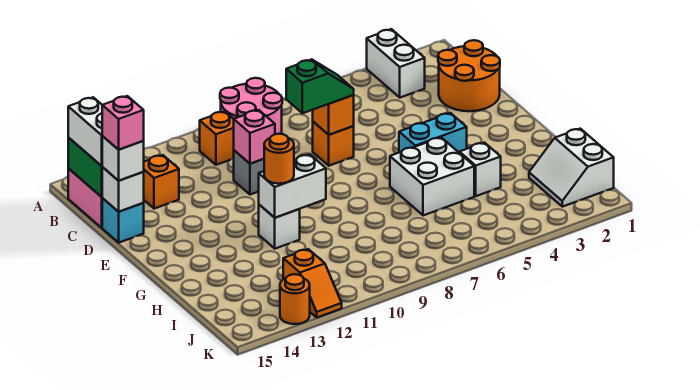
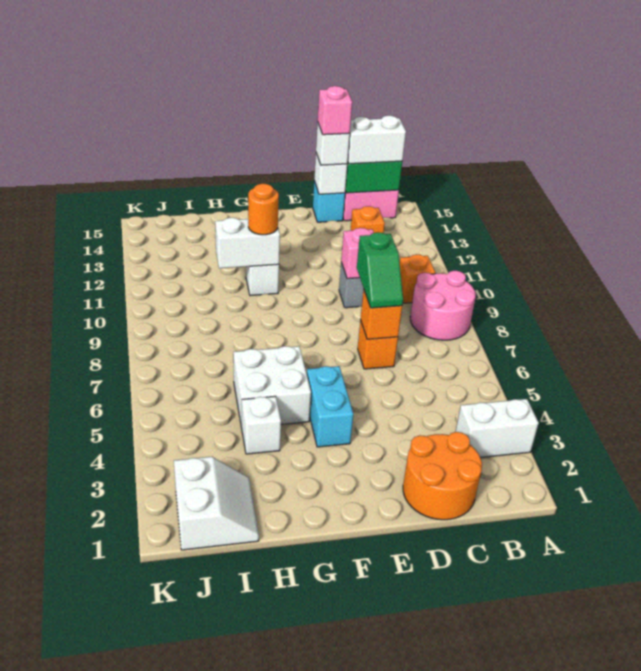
white brick G10:G11 level 2 -> white brick G11:H11 level 2
white slope I1:J2 level 1 top 1 -> white slope I1:J2 level 1 top J
orange slope J12:K12 level 1 top J -> none
orange round brick K13 level 1 -> none

